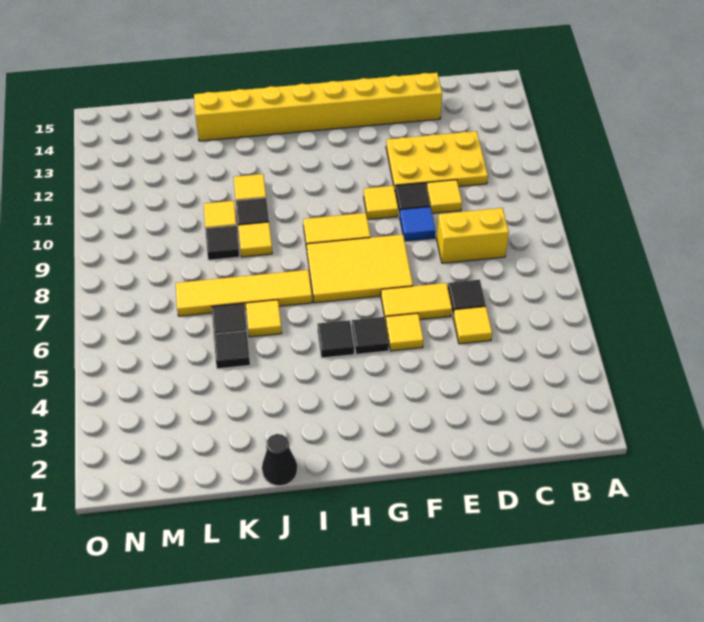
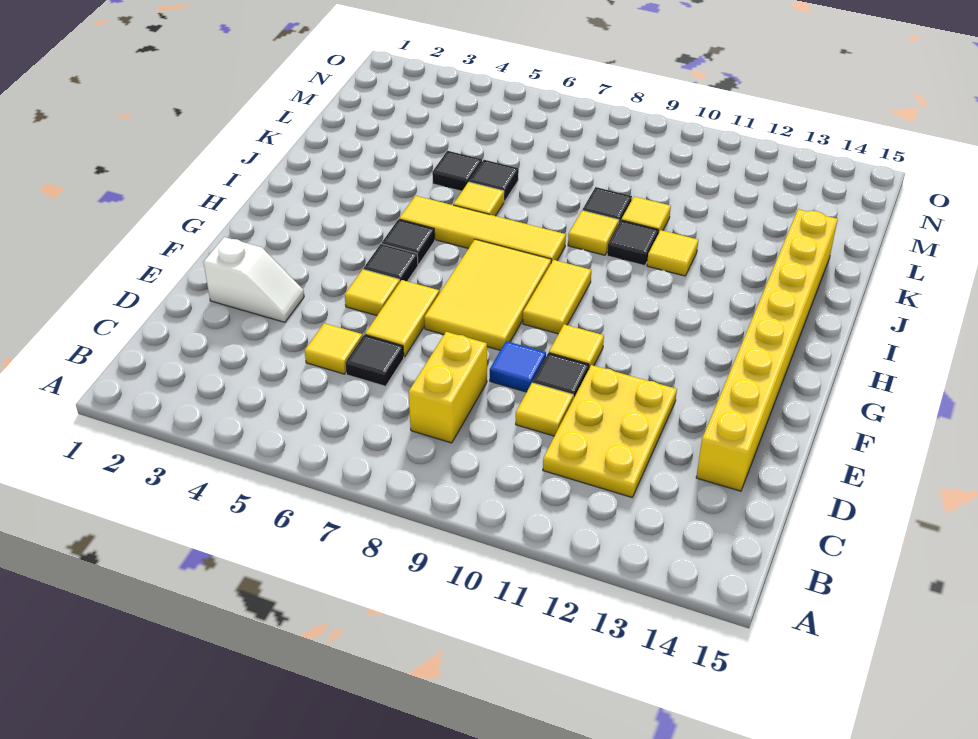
none -> white slope E2:E3 level 1 top 2
yellow tile I7:L7 level 1 -> yellow tile I5:I8 level 1
black cone J1 level 1 -> none

